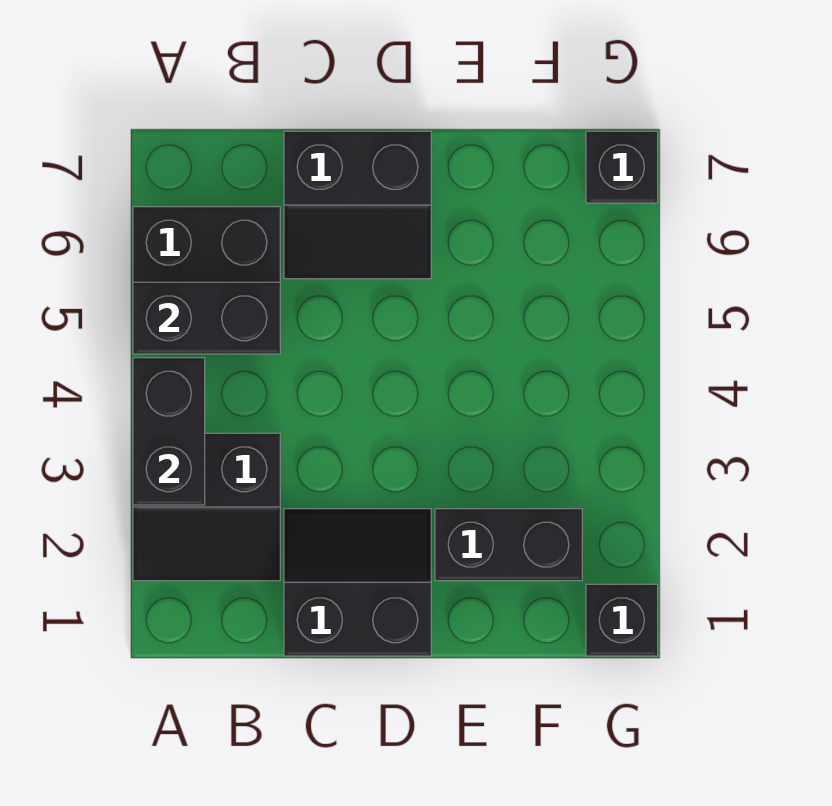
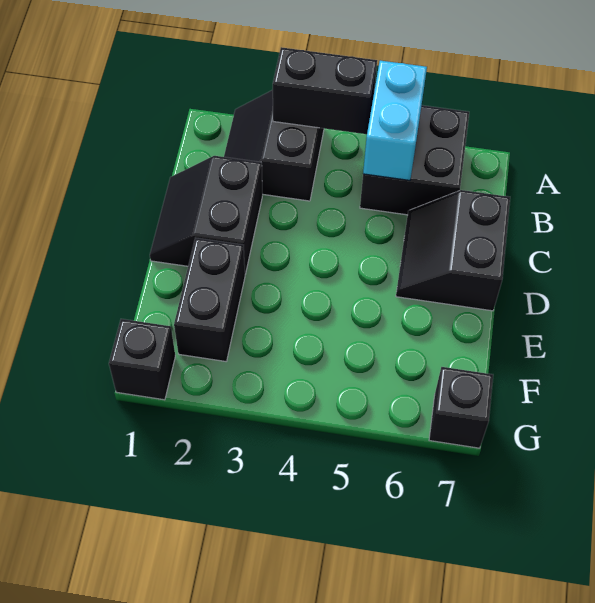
black brick A5:B5 level 2 -> cyan brick A5:B5 level 2
black slope C1:D2 level 1 top 1 -> black slope C1:D2 level 1 top 2

